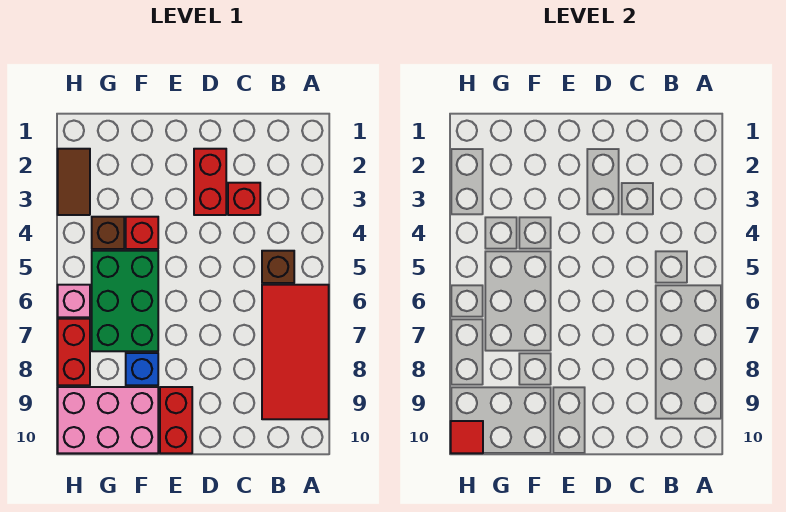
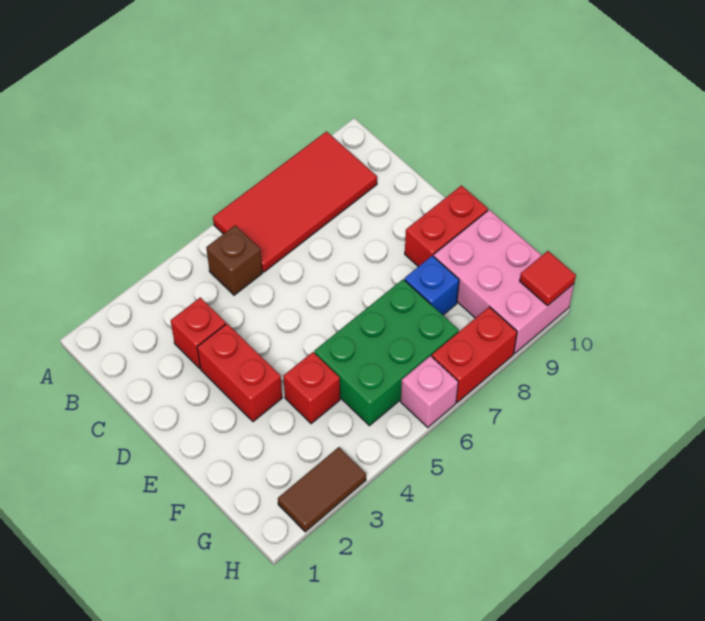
red brick D2:D3 level 1 -> red brick D3:E3 level 1
brown brick G4 level 1 -> none

